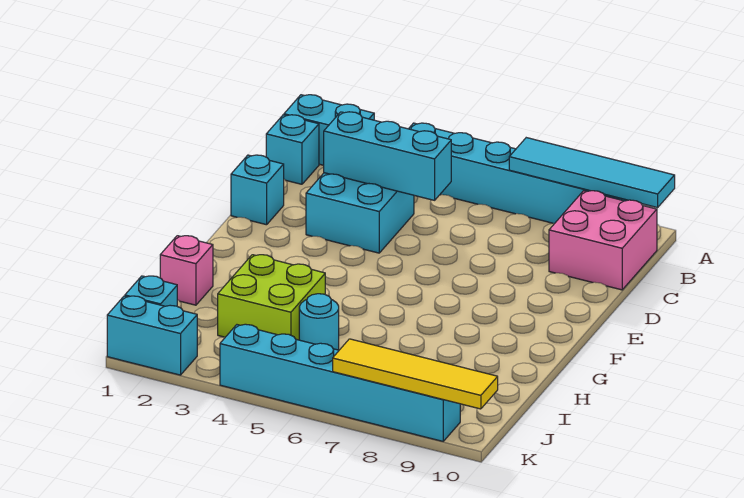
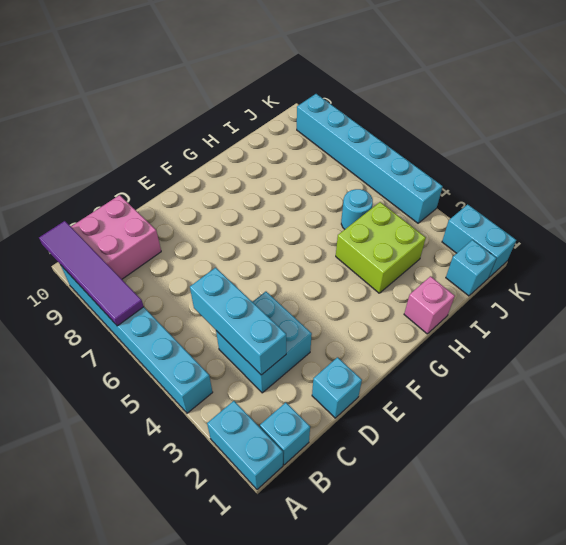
cyan tile A7:A10 level 2 -> purple tile A7:A10 level 2
yellow tile K7:K10 level 2 -> none

